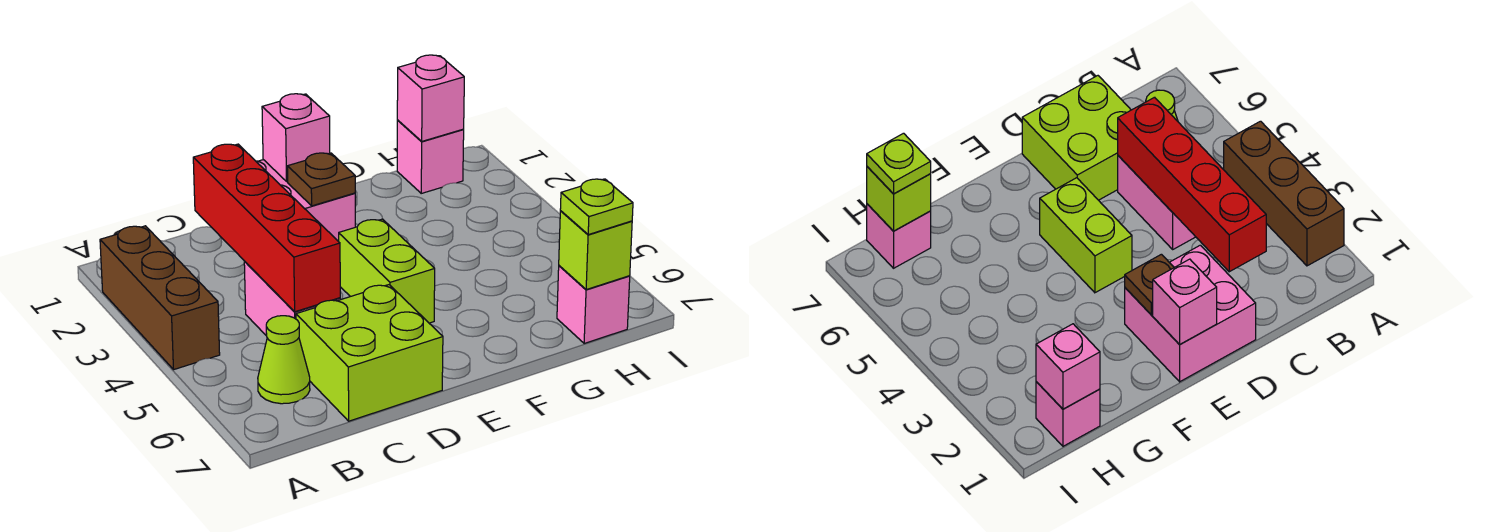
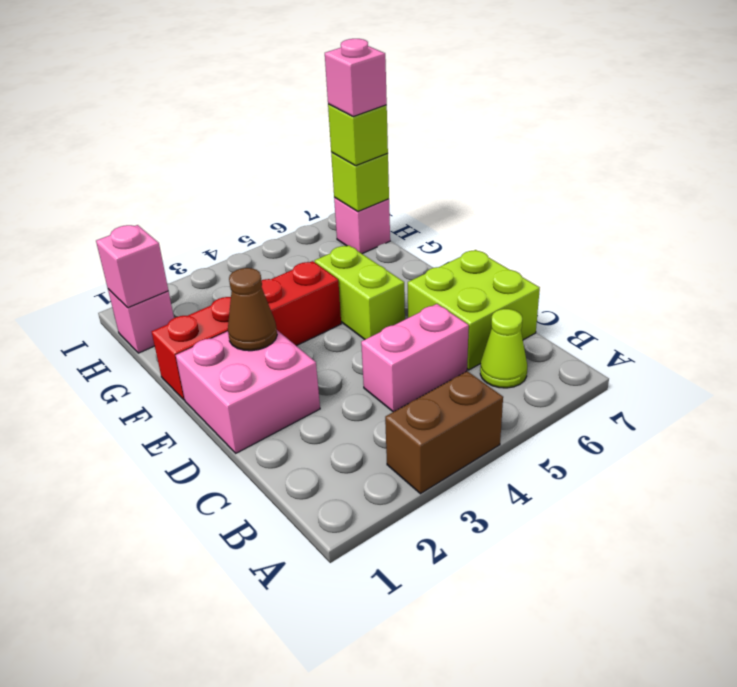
brown brick A2:A4 level 1 -> brown brick A3:A4 level 1
red brick C2:C5 level 2 -> red brick F1:F4 level 1
pink brick E1 level 2 -> pink brick H7 level 4
brown plate E2 level 2 -> brown cone E2 level 2
lime brick E4:E5 level 1 -> lime brick E5:F5 level 1
lime plate H7 level 3 -> lime brick H7 level 3

